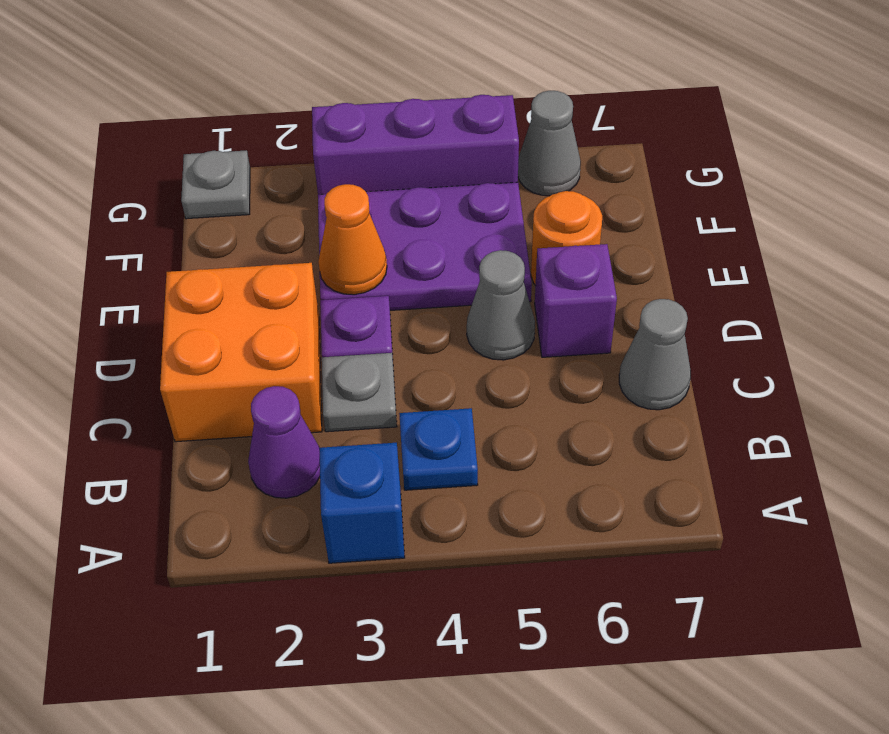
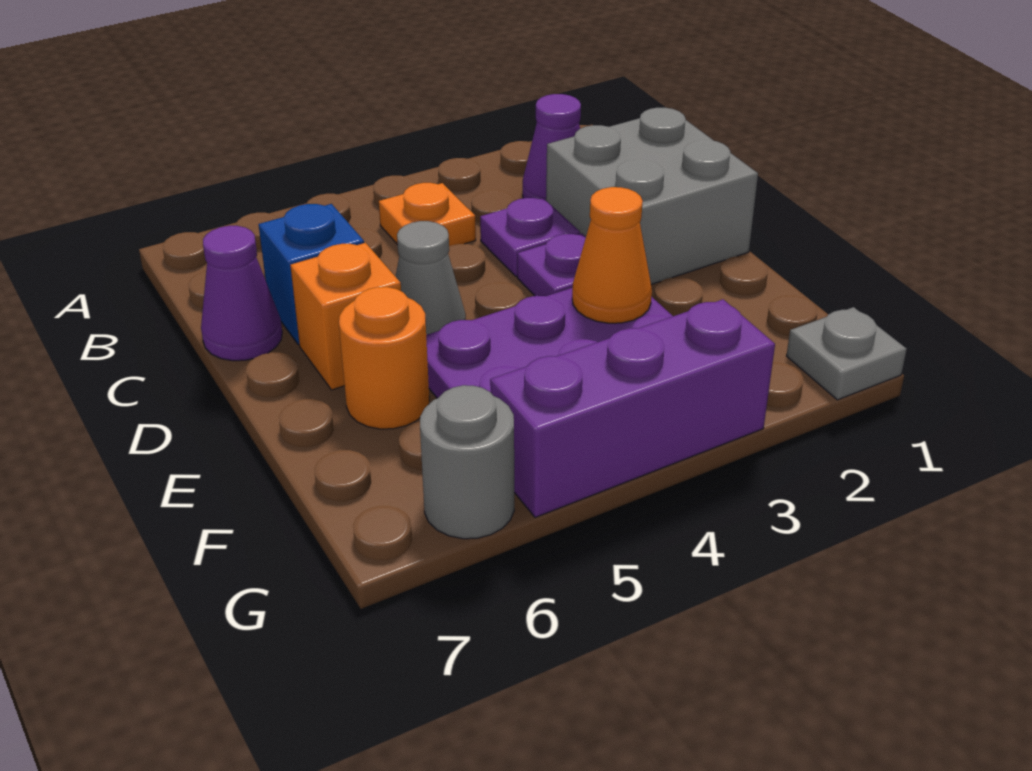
blue brick A3 level 1 -> blue brick C6 level 1
blue plate B4 level 1 -> orange plate B4 level 1
orange brick C1:D2 level 1 -> grey brick C1:D2 level 1
grey plate C3 level 1 -> purple plate C3 level 1
grey cone C7 level 1 -> purple cone C7 level 1
purple brick D6 level 1 -> orange brick D6 level 1
grey cone G6 level 1 -> grey round brick G6 level 1

